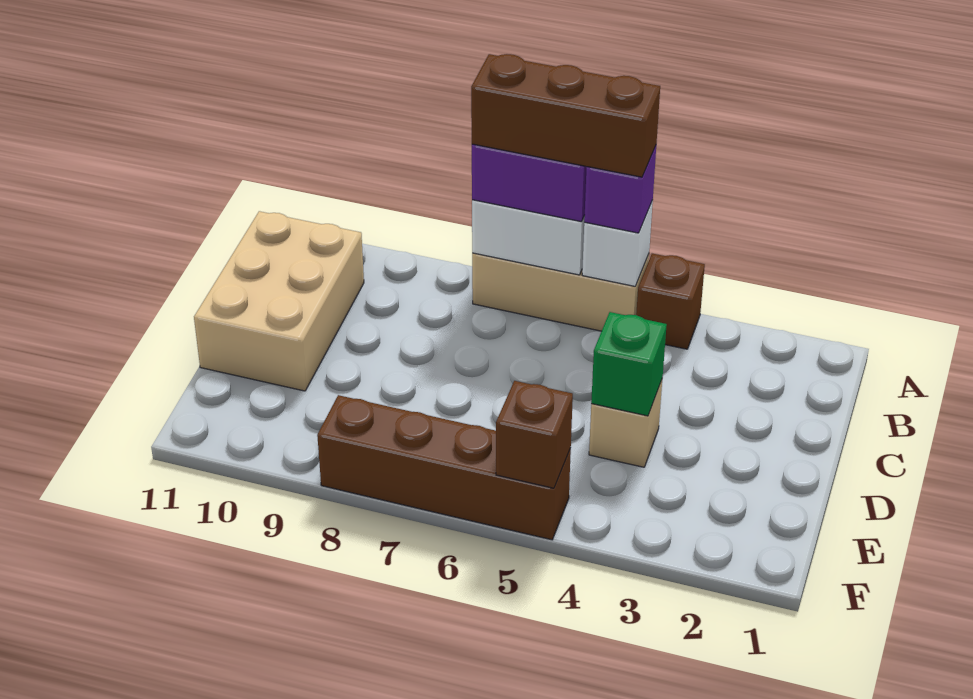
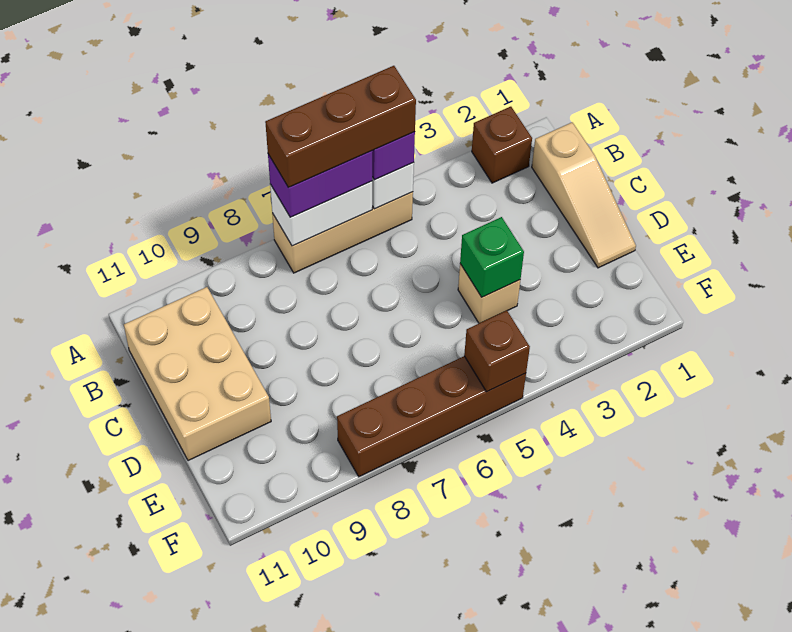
brown brick A4 level 1 -> brown brick A2 level 1
none -> tan slope B1:D1 level 1 top B

